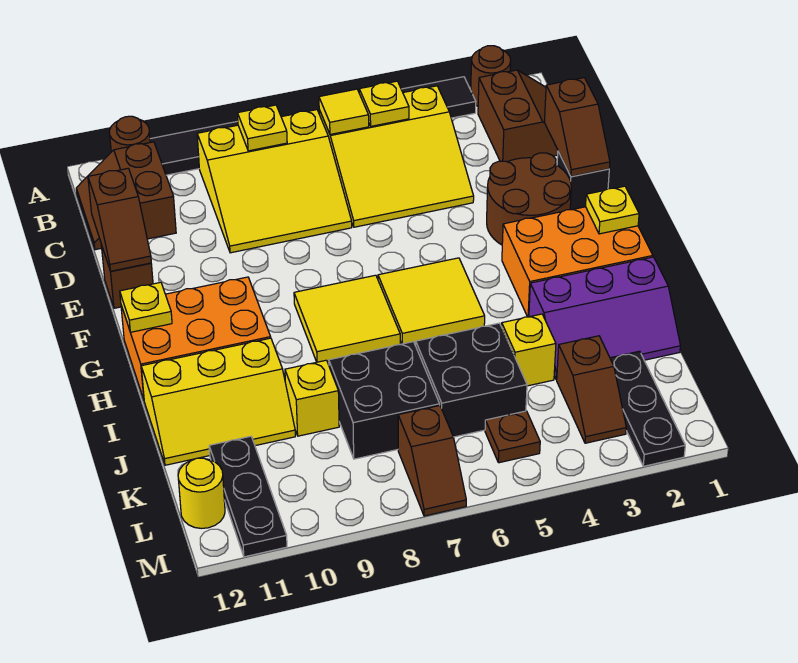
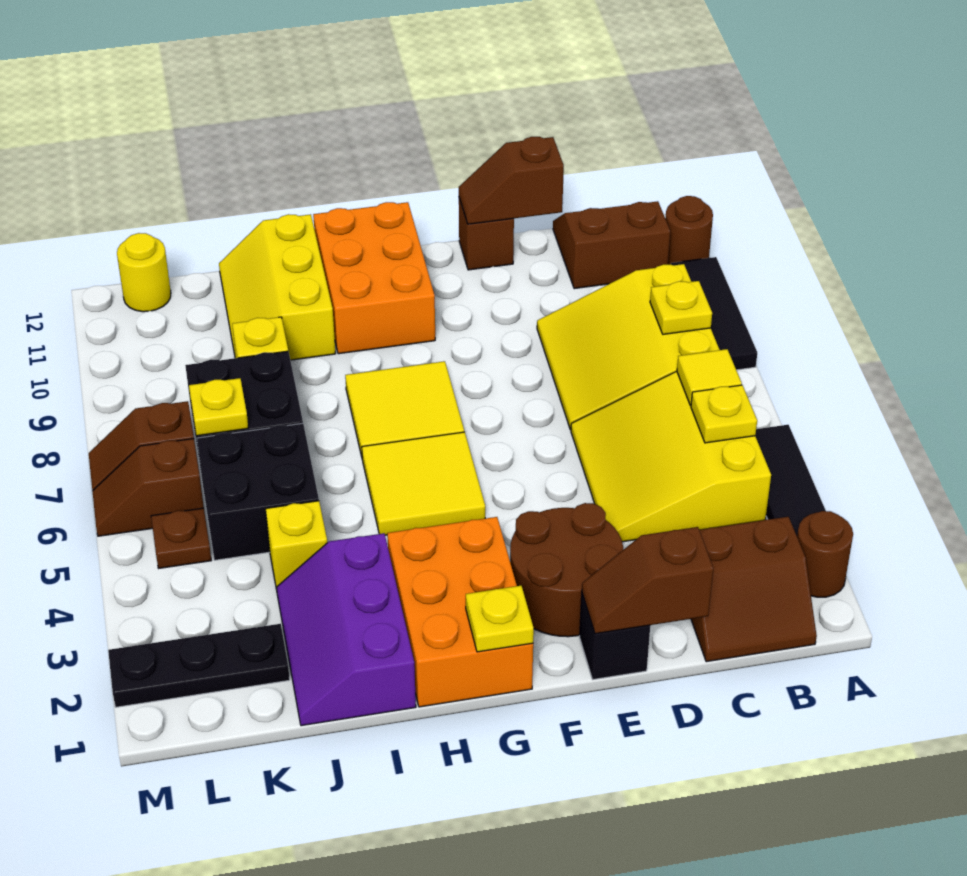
yellow plate G12 level 2 -> yellow plate K7 level 2
brown slope K3:L3 level 1 top K -> brown slope L6:M6 level 1 top L
black plate K11:M11 level 1 -> none

